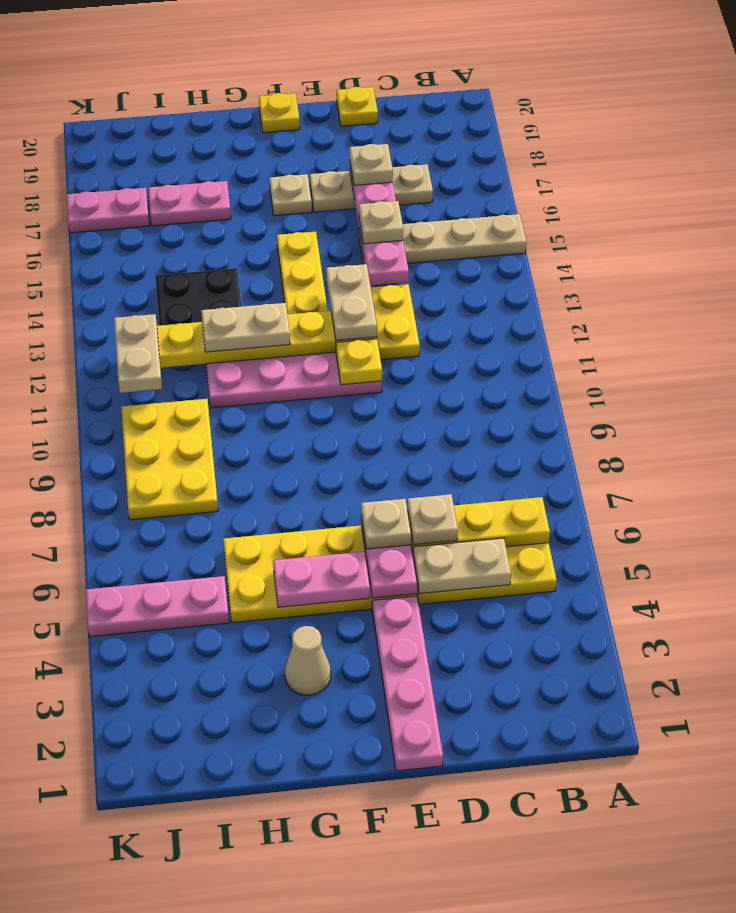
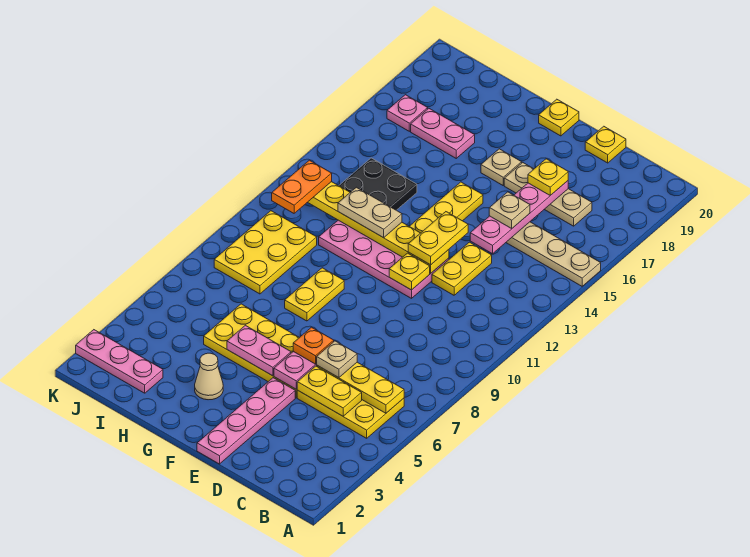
tan plate C5:D5 level 2 -> yellow plate C5:D5 level 2
tan plate D17 level 3 -> yellow plate D17 level 3
tan plate E6 level 3 -> orange plate E6 level 3
tan plate E12:E13 level 3 -> yellow plate E12:E13 level 3
none -> yellow plate G8:G9 level 1
pink plate I5:K5 level 1 -> pink plate I2:K2 level 1
tan plate J11:J12 level 3 -> orange plate J11:J12 level 3
pink plate J17:K17 level 1 -> pink plate J17 level 1

